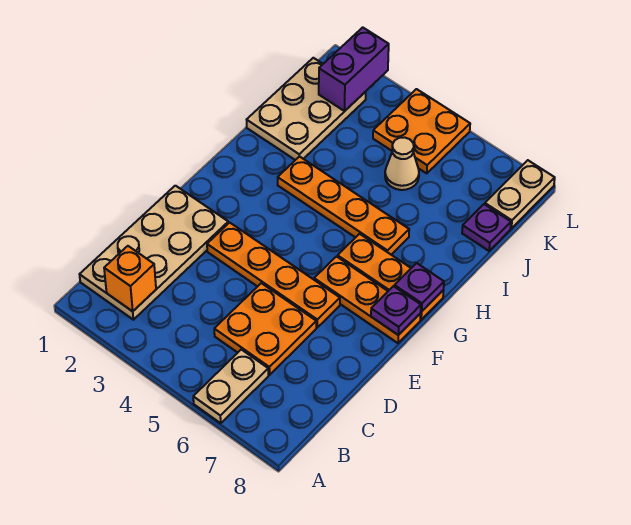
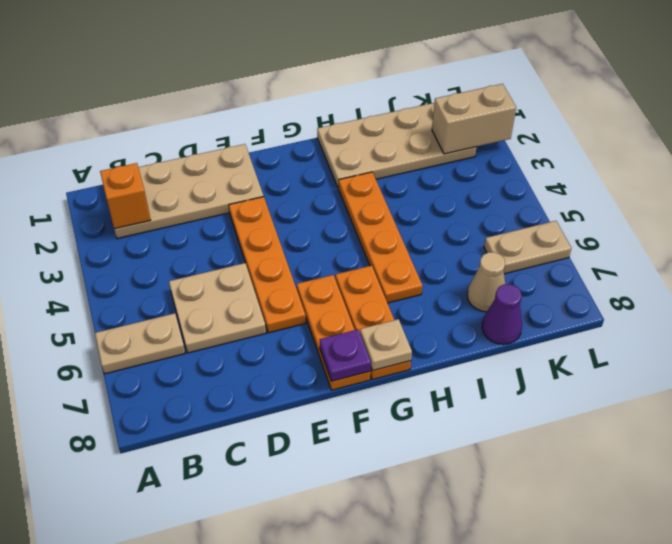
orange plate C5:D6 level 1 -> tan plate C5:D6 level 1
purple plate G8 level 2 -> tan plate G8 level 2
tan plate I1:K2 level 1 -> tan plate H1:K2 level 1
tan cone J5 level 1 -> tan cone J7 level 1
purple plate J8 level 1 -> purple cone J8 level 1
purple brick K2:L2 level 2 -> tan brick K2:L2 level 2
orange plate K4:L5 level 1 -> none
tan plate K8:L8 level 1 -> tan plate K6:L6 level 1

